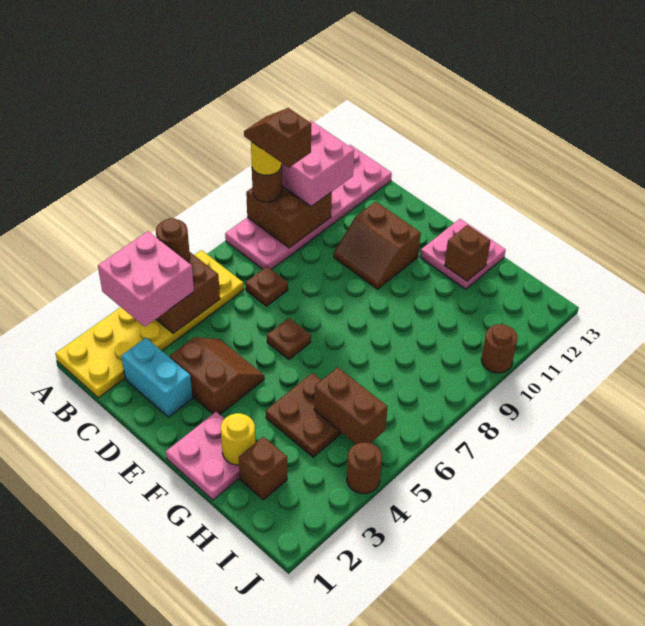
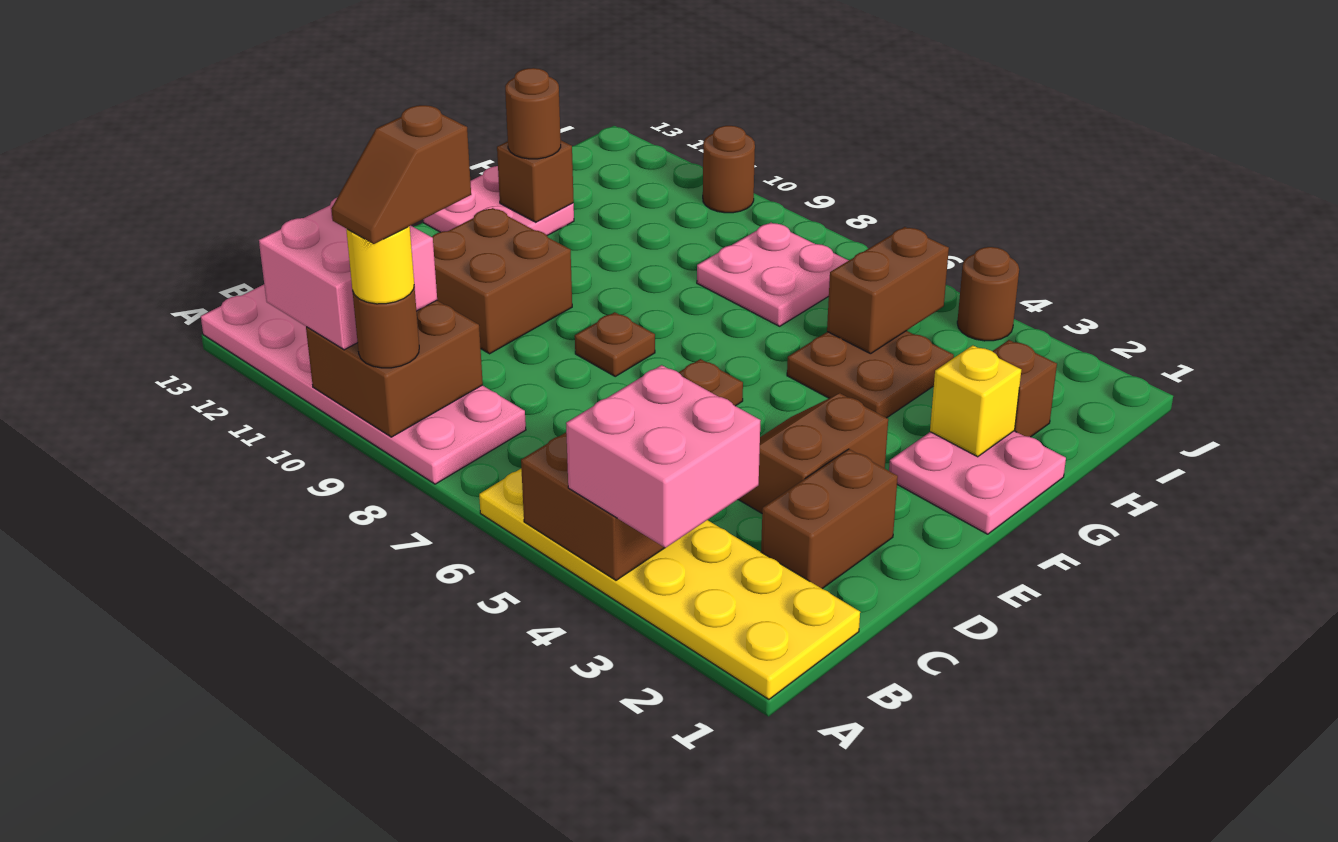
brown round brick A5 level 3 -> brown round brick G12 level 3
cyan brick C2:D2 level 1 -> brown brick C2:D2 level 1
brown plate C7 level 1 -> brown plate E8 level 1
brown slope D10:E11 level 1 top 11 -> brown brick D10:E11 level 1
yellow round brick G2 level 2 -> yellow brick G2 level 2
none -> pink plate H7:I8 level 1

